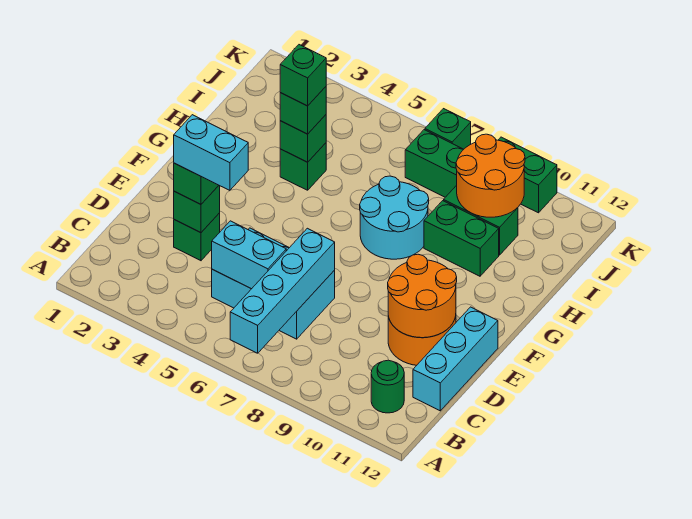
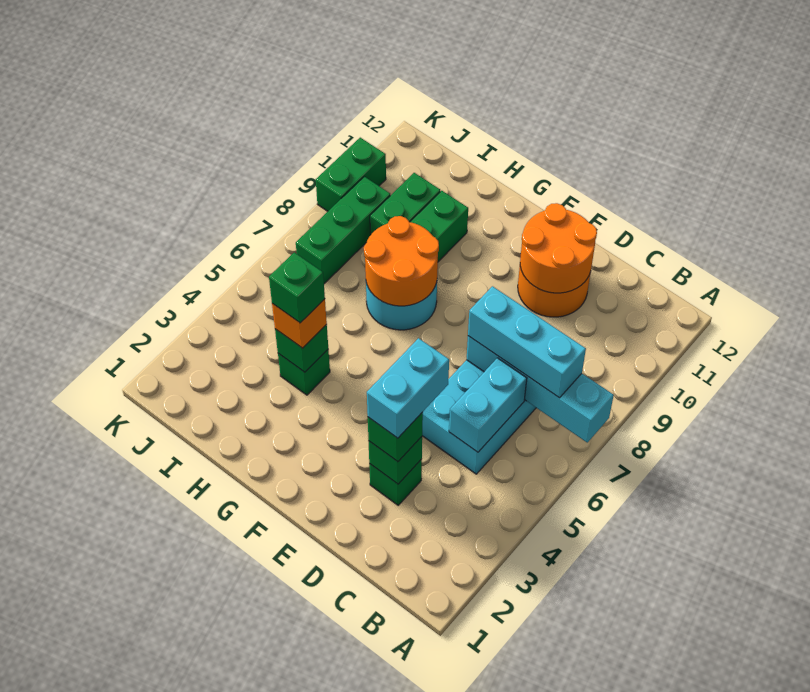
green round brick B11 level 1 -> none
cyan brick C12:E12 level 1 -> cyan brick B7:D7 level 3
green brick H4 level 3 -> orange brick H4 level 3
orange round brick I9:J10 level 2 -> orange round brick G7:H8 level 2
green brick K7 level 1 -> none

